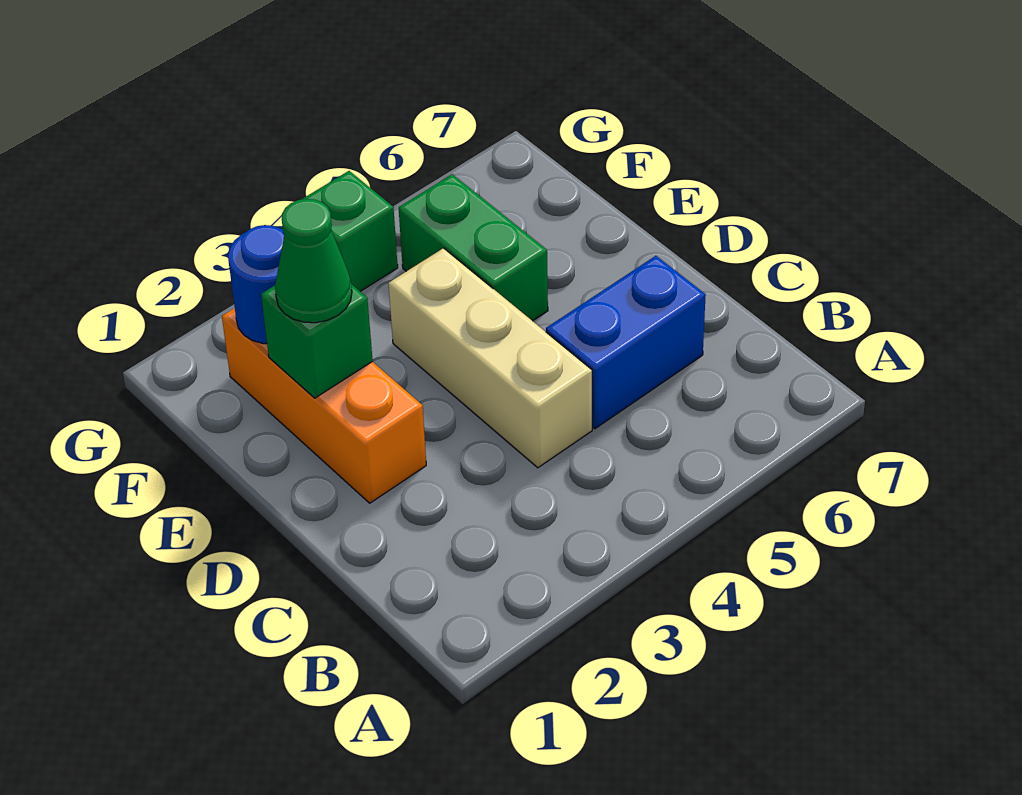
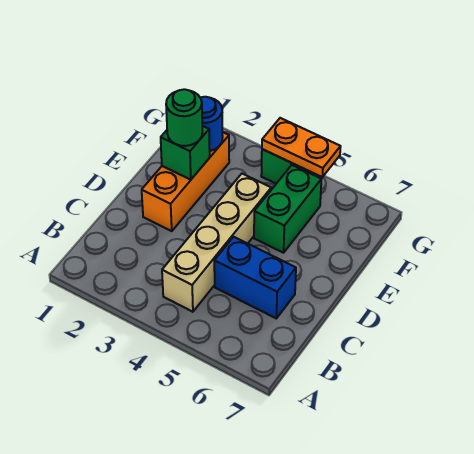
tan brick C4:E4 level 1 -> tan brick B4:E4 level 1
green cone E2 level 3 -> green round brick E2 level 3
none -> orange plate G4:G5 level 2

